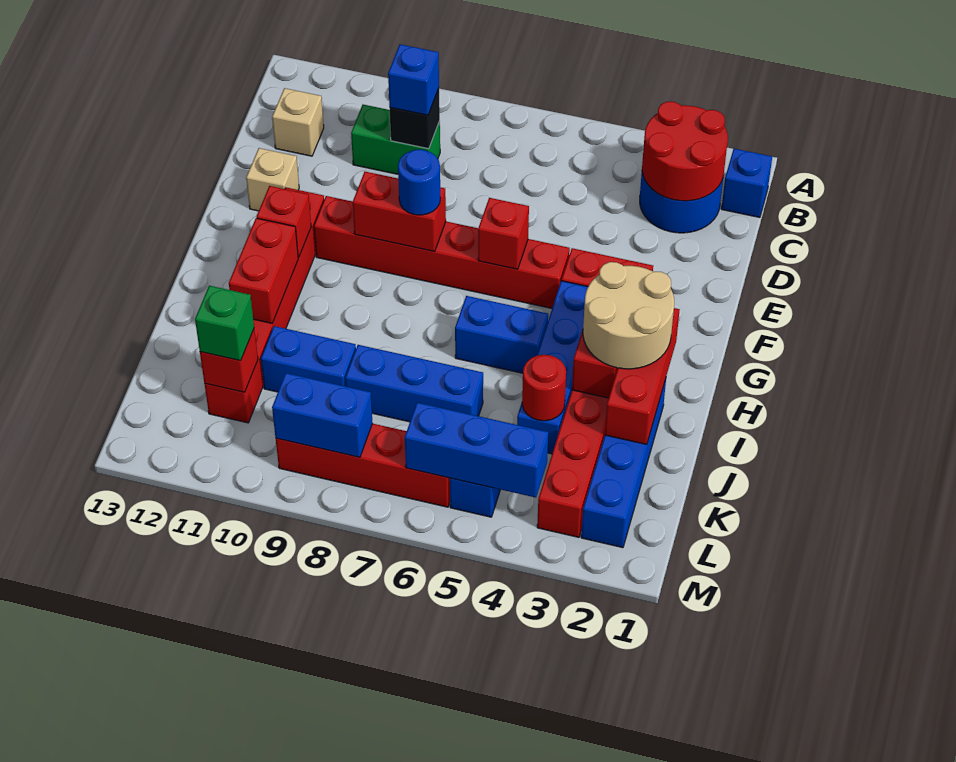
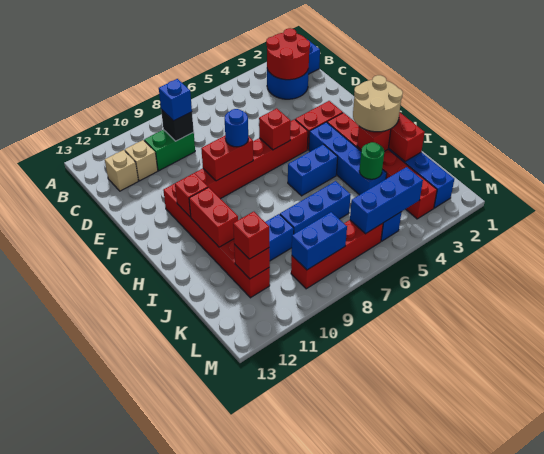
tan brick E12 level 1 -> tan brick C11 level 1
red round brick J4 level 2 -> green round brick J4 level 2
green brick K11 level 3 -> red brick K11 level 3

